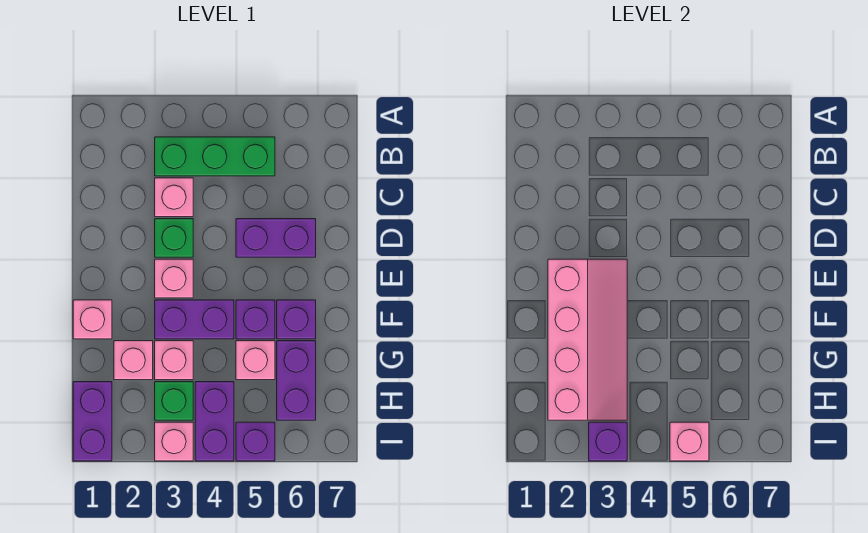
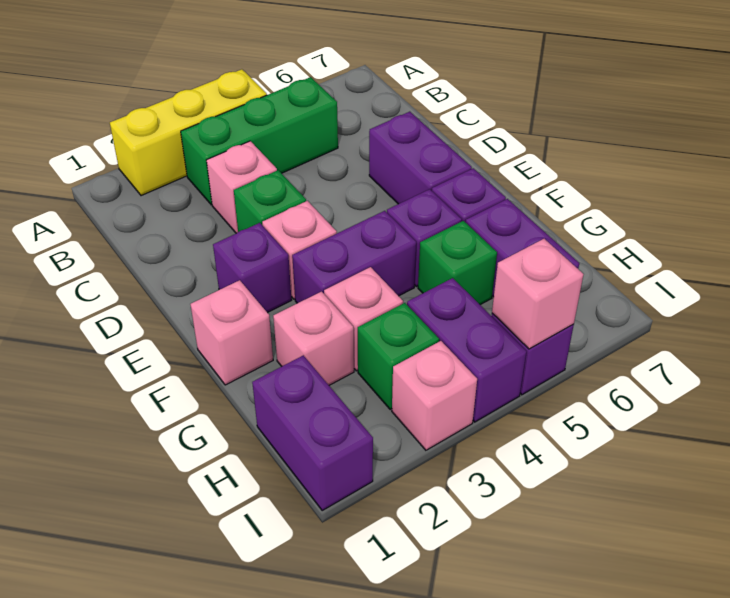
none -> yellow brick A2:A4 level 1
purple brick D5:D6 level 1 -> purple brick D6:E6 level 1
pink slope E2:H3 level 2 top 2 -> none
pink brick G5 level 1 -> green brick G5 level 1
purple brick I3 level 2 -> purple brick E2 level 1

